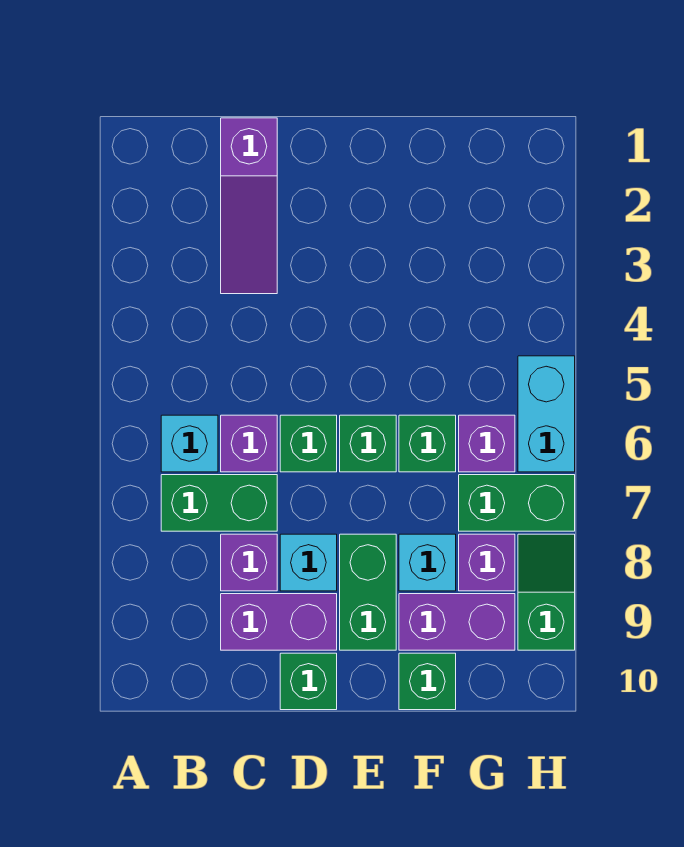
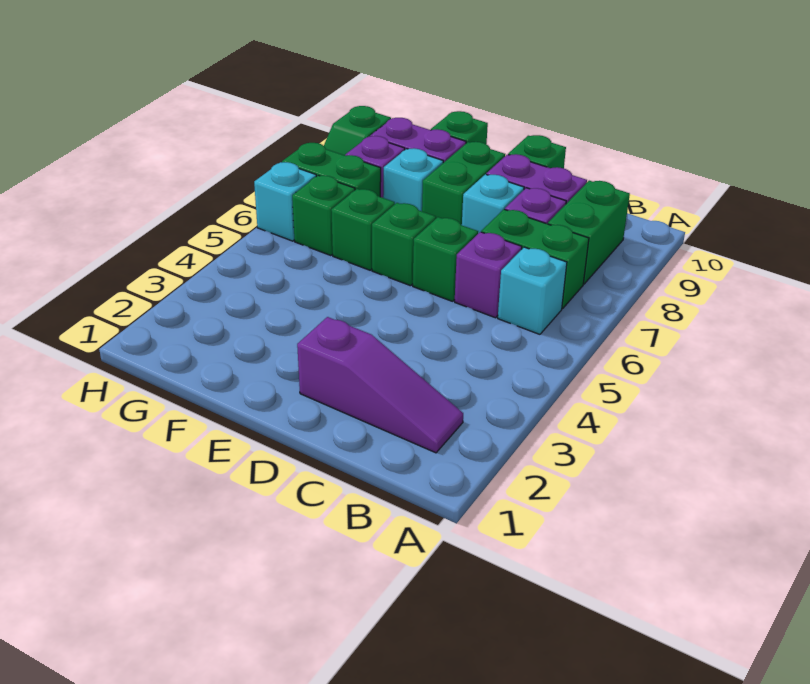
none -> green brick B8:B9 level 1
purple slope C1:C3 level 1 top 1 -> purple slope B2:D2 level 1 top D
purple brick G6 level 1 -> green brick G6 level 1
cyan brick H5:H6 level 1 -> cyan brick H6 level 1

